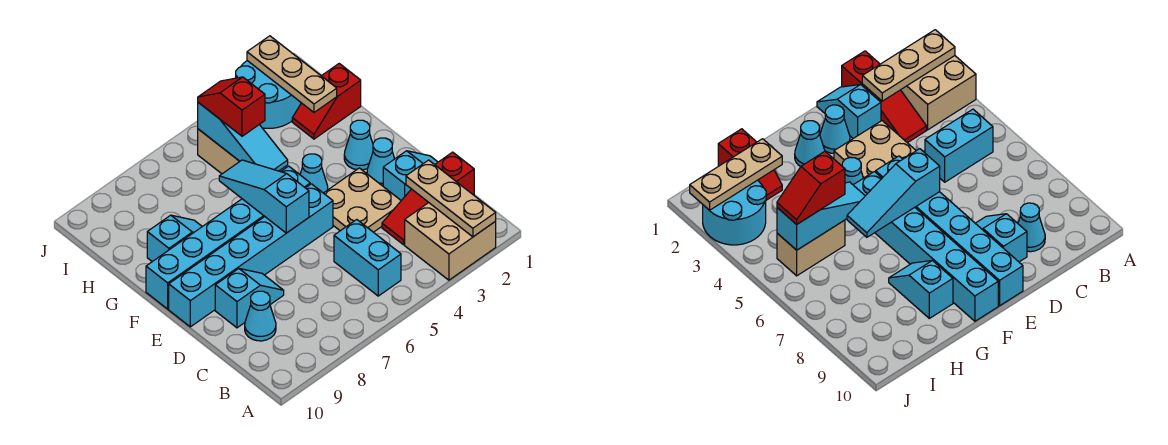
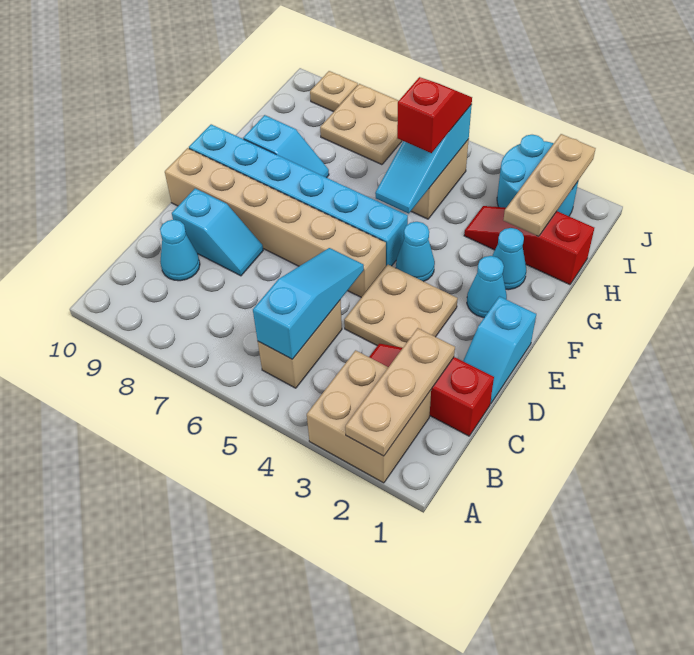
cyan brick B5:C5 level 1 -> tan brick B5:C5 level 1
cyan slope D1:D2 level 1 top 2 -> cyan slope D1:E1 level 1 top E
cyan cone E2 level 1 -> cyan cone G2 level 1
cyan brick E5:E10 level 1 -> tan brick E5:E10 level 1
cyan slope E6:G6 level 2 top E -> cyan slope B5:D5 level 2 top B
red slope H1:H2 level 1 top 1 -> red slope H1:H3 level 1 top 1
none -> tan plate I7:J8 level 1
none -> tan plate J9 level 1

